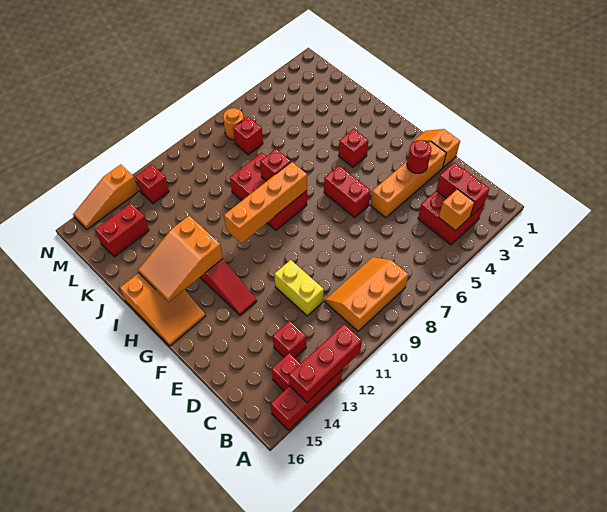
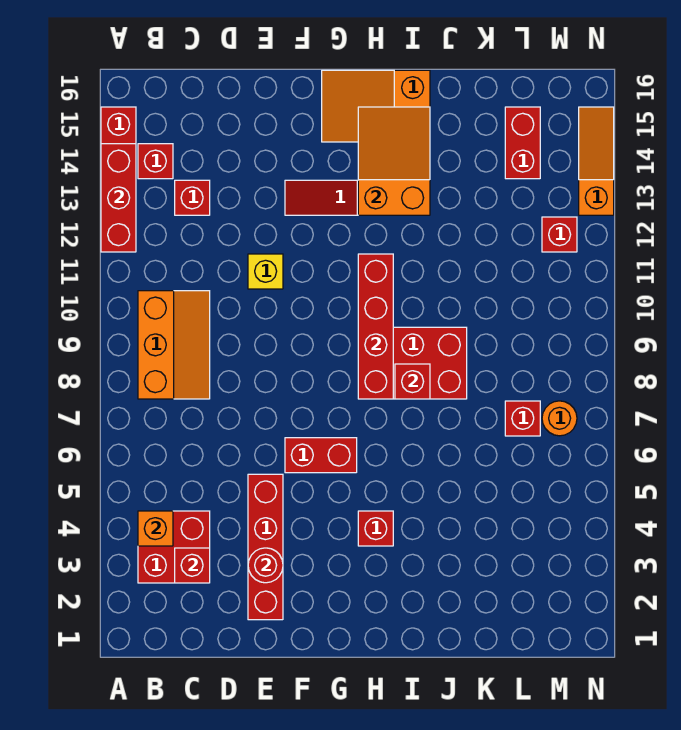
red brick B3:C3 level 2 -> red brick C3 level 2
yellow brick D11:E11 level 1 -> yellow brick E11 level 1
orange slope E1:F1 level 1 top E -> none
orange brick E2:E5 level 1 -> red brick E2:E5 level 1
orange brick H8:H11 level 2 -> red brick H8:H11 level 2

